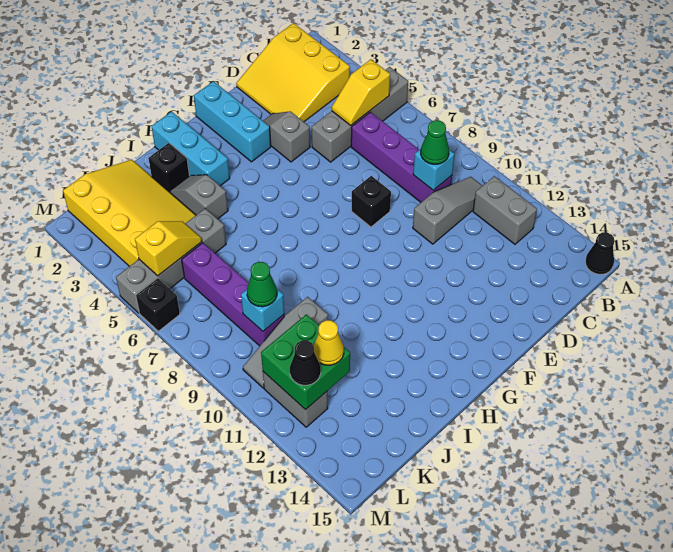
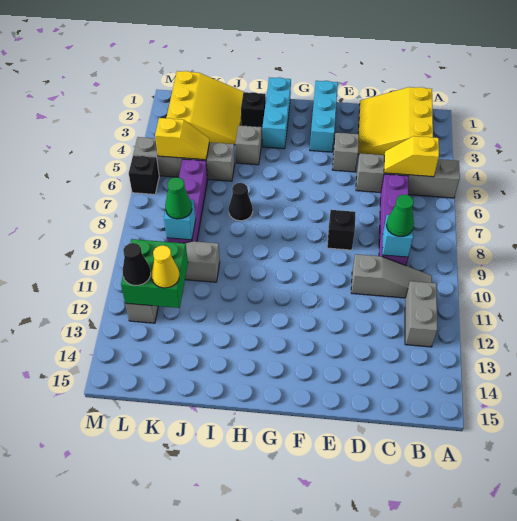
black cone A15 level 1 -> black cone I7 level 1
yellow slope J1:L4 level 1 top L -> yellow slope J1:L3 level 1 top L

